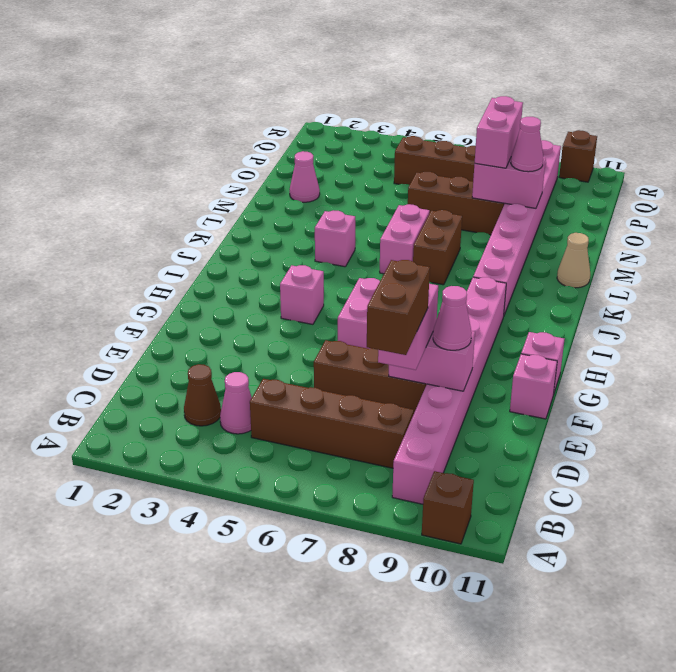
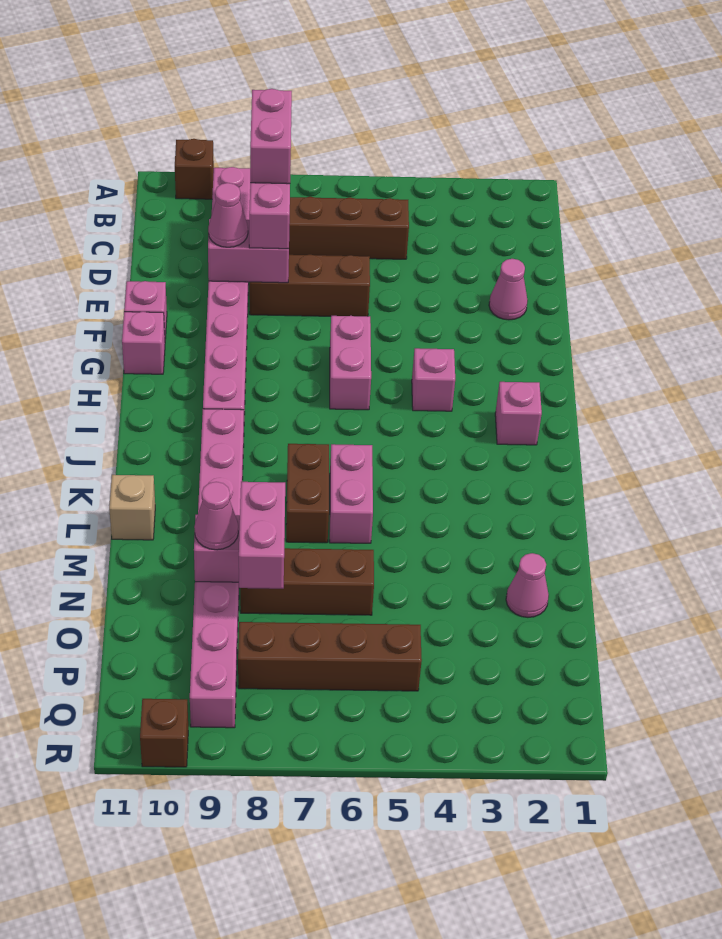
brown cone C3 level 1 -> none
pink cone C4 level 1 -> pink cone E2 level 1
brown brick C8:D8 level 4 -> pink brick C8:D8 level 4
pink brick K4 level 1 -> pink brick I2 level 1
tan cone L11 level 1 -> tan brick L11 level 1

